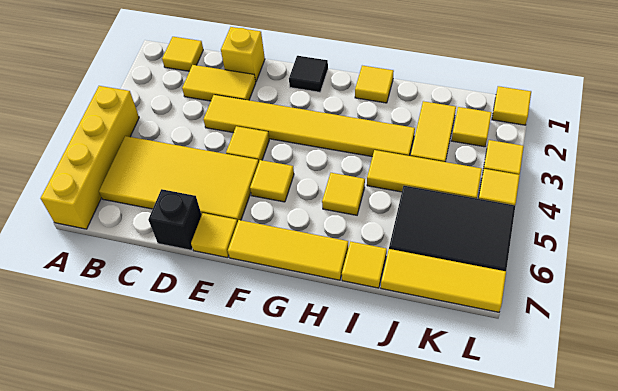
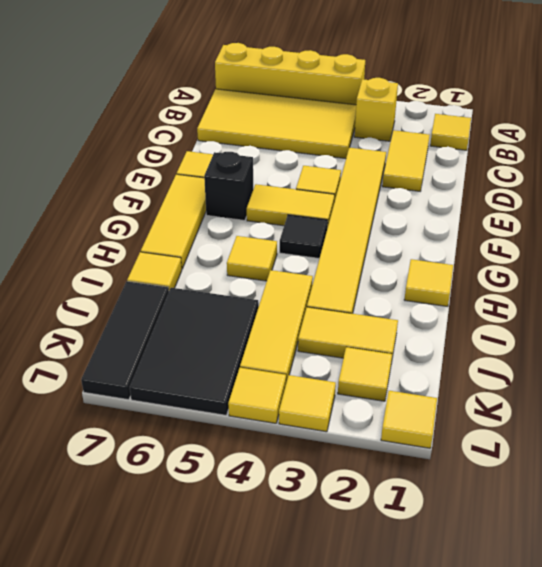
yellow tile B5:E6 level 1 -> yellow tile B4:C7 level 1
yellow brick D1 level 1 -> yellow brick B3 level 1
black brick D7 level 1 -> black brick F6 level 1
black tile F1 level 1 -> black tile G4 level 1
yellow tile F5 level 1 -> yellow tile F4:F5 level 1
yellow tile J7:L7 level 1 -> black tile J7:L7 level 1

